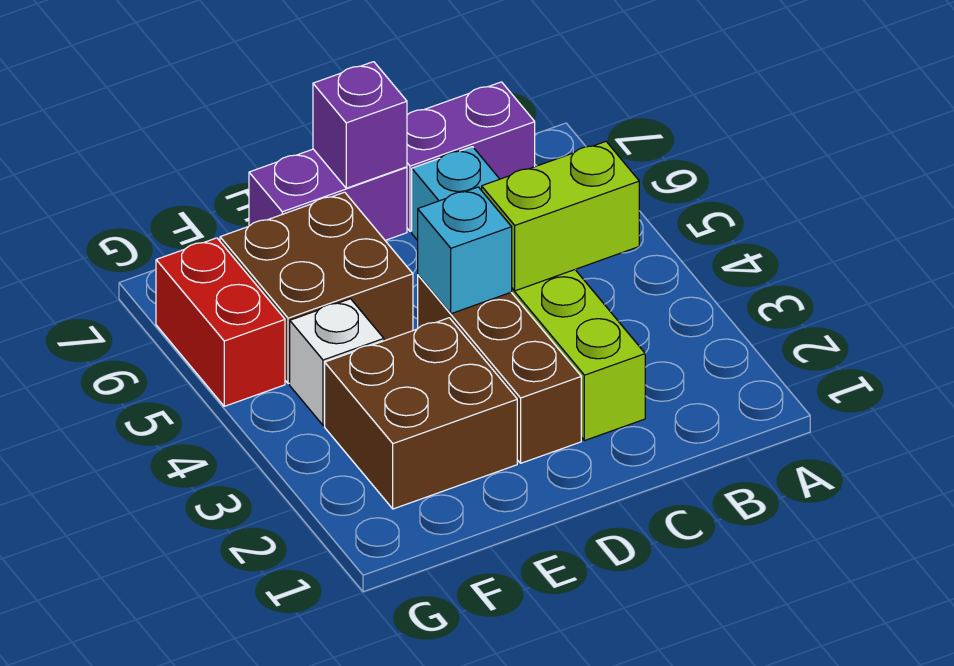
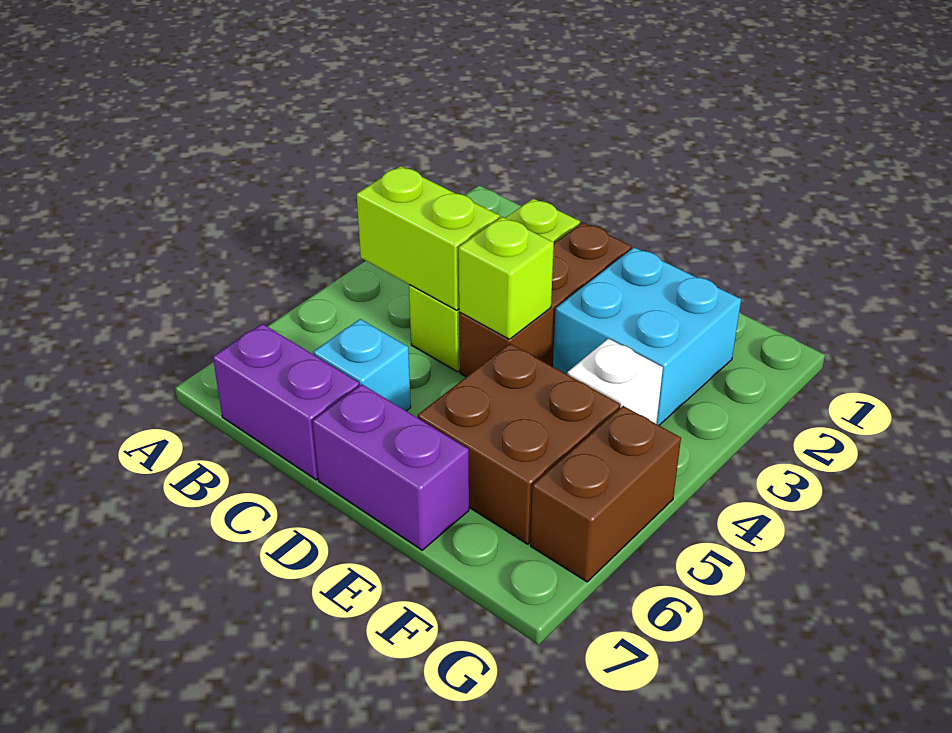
cyan brick D4 level 2 -> lime brick D4 level 2
purple brick D7 level 2 -> none
brown brick E2:F3 level 1 -> cyan brick E2:F3 level 1
red brick G5:G6 level 1 -> brown brick G5:G6 level 1

